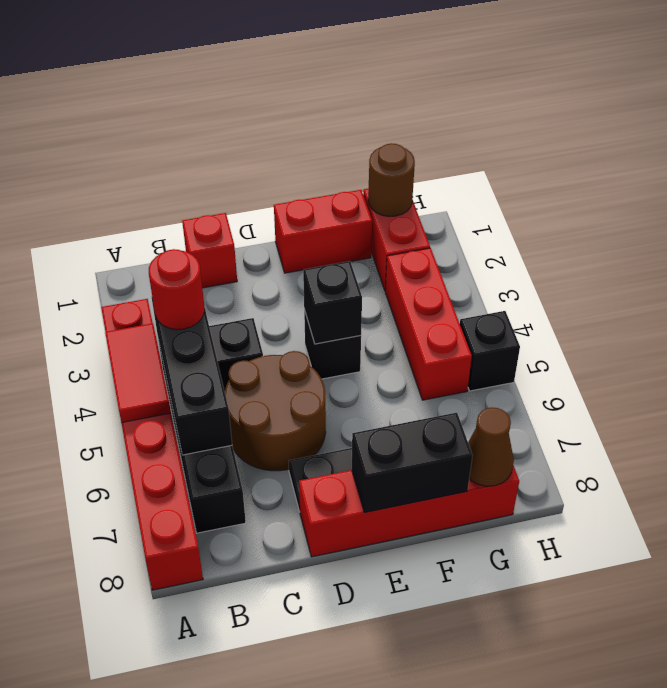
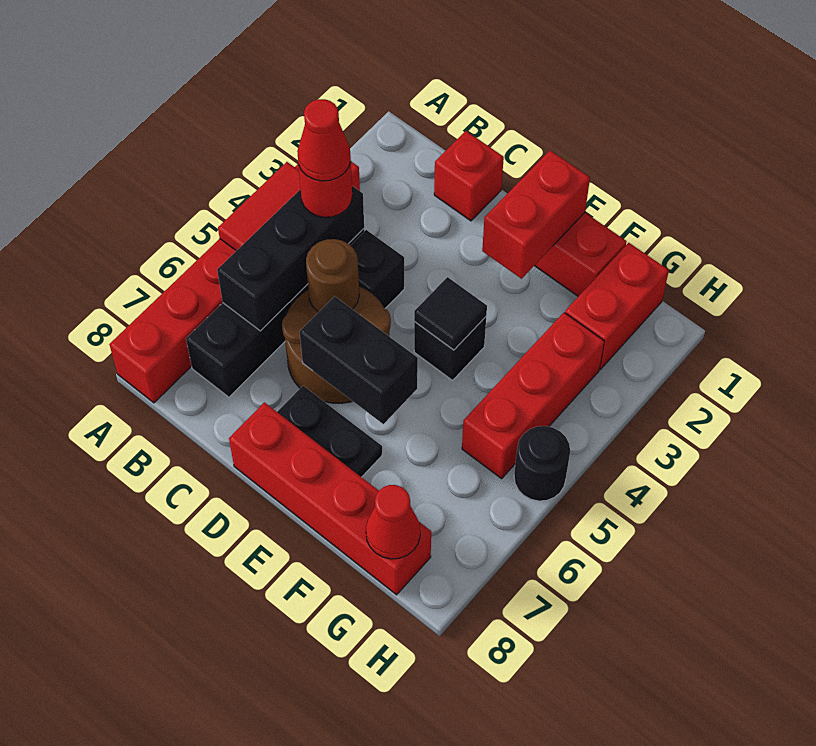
none -> red cone B4 level 4
none -> red brick E1:E2 level 2
black brick E4 level 2 -> black tile E4 level 2
black brick E8:F8 level 2 -> black brick D6:E6 level 2
brown round brick G1 level 2 -> brown round brick C5 level 2
brown cone G8 level 2 -> red cone G8 level 2
black brick H5 level 1 -> black round brick H5 level 1

